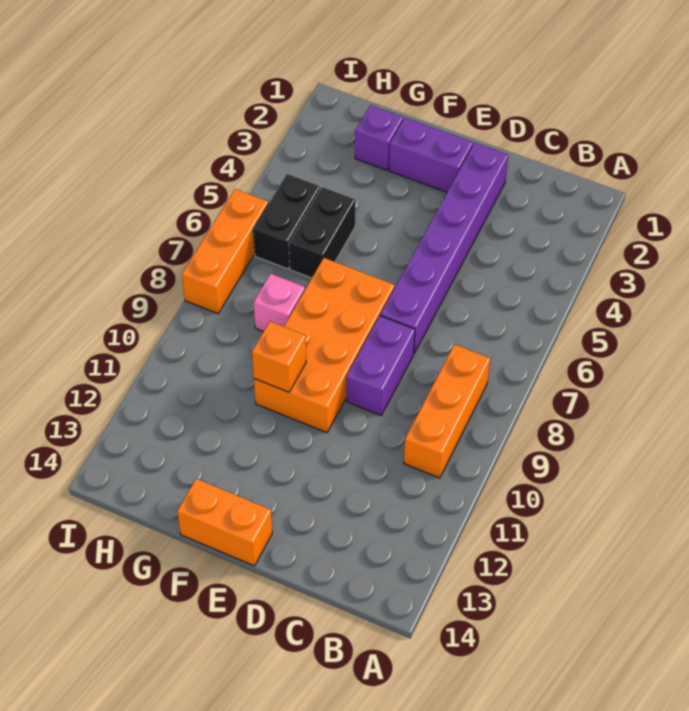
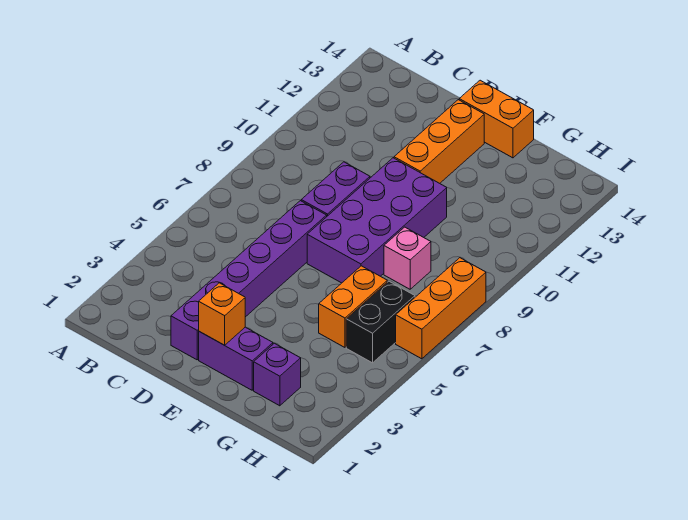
orange brick B8:B10 level 1 -> orange brick E11:E13 level 1
orange brick E7:F10 level 1 -> purple brick E7:F10 level 1
orange brick F10 level 2 -> orange brick E2 level 2
black brick G5:G6 level 1 -> orange brick G5:G6 level 1

